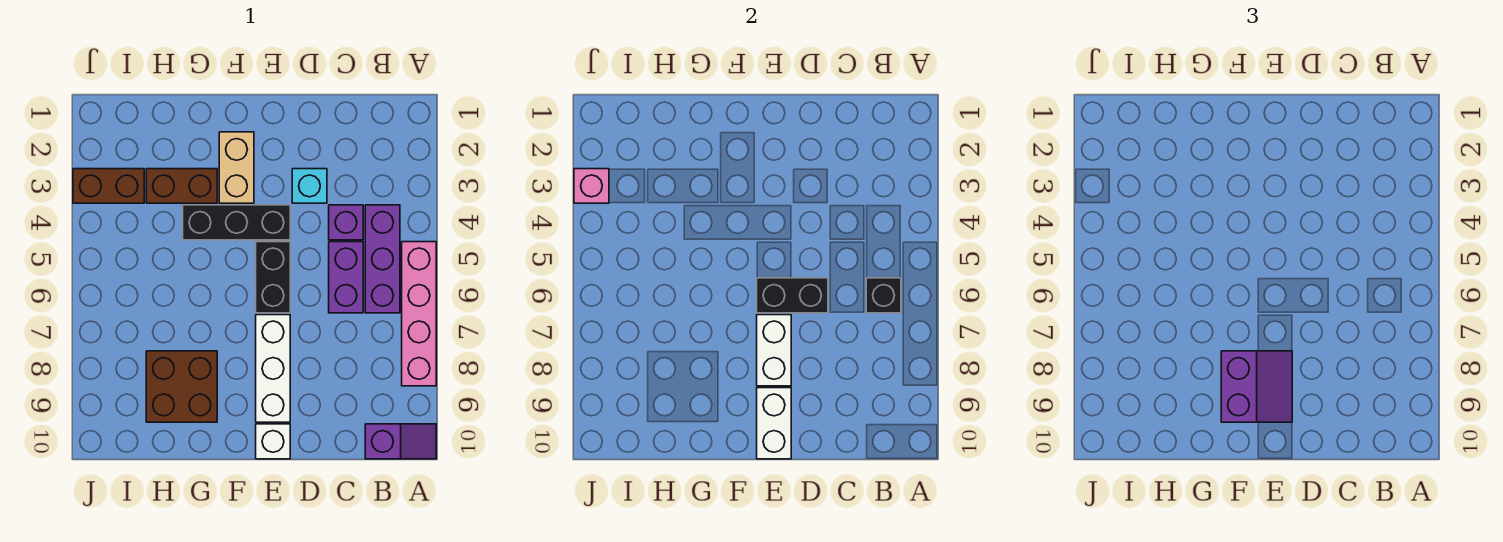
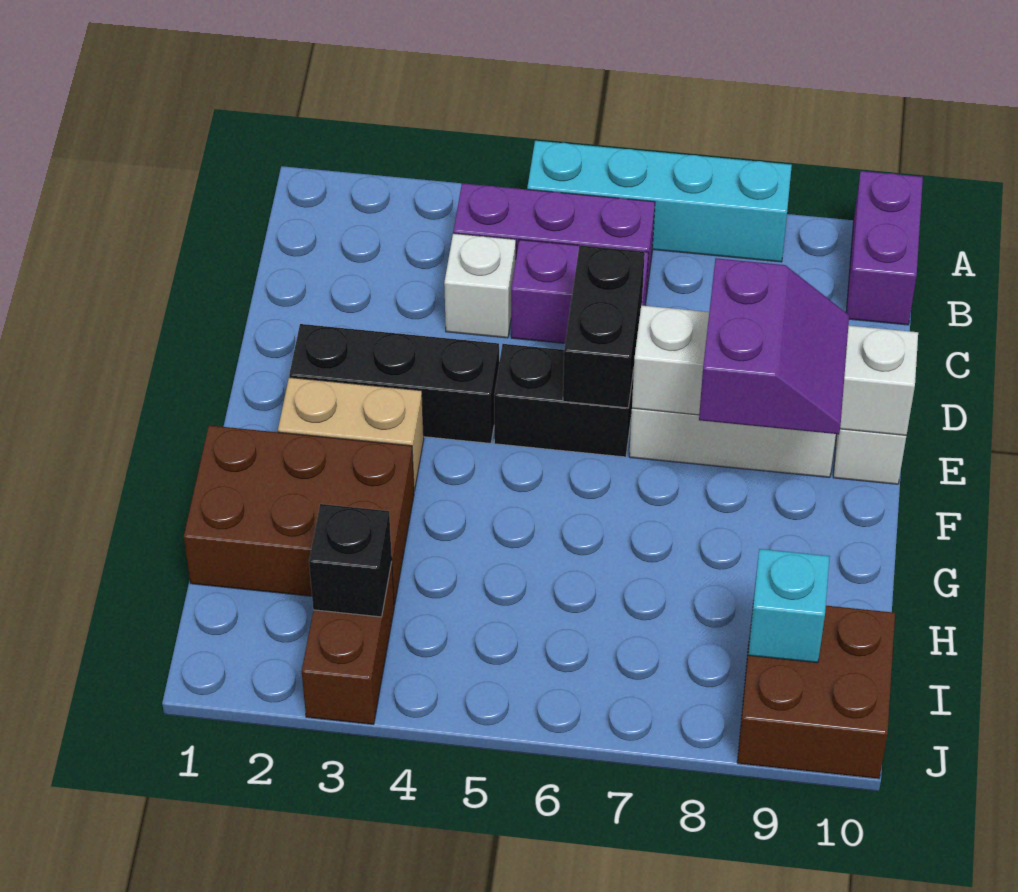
pink brick A5:A8 level 1 -> cyan brick A5:A8 level 1
purple slope A10:B10 level 1 top B -> purple brick A10:B10 level 1
black brick B6 level 2 -> black brick I3 level 2
purple brick C4 level 1 -> white brick C4 level 1
cyan brick D3 level 1 -> cyan brick I9 level 2
black brick E4:G4 level 1 -> black brick E2:E4 level 1
purple slope E8:F9 level 3 top F -> purple slope E8:F9 level 3 top 8
brown brick G3:H3 level 1 -> brown brick G1:H3 level 1
brown brick G8:H9 level 1 -> brown brick I9:J10 level 1
pink brick J3 level 2 -> none

